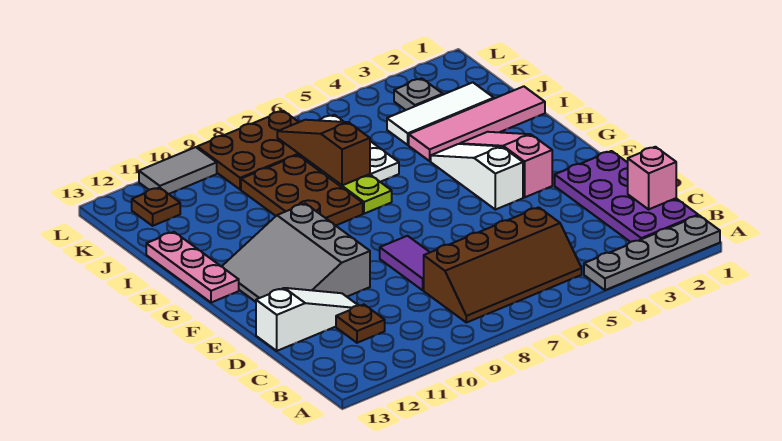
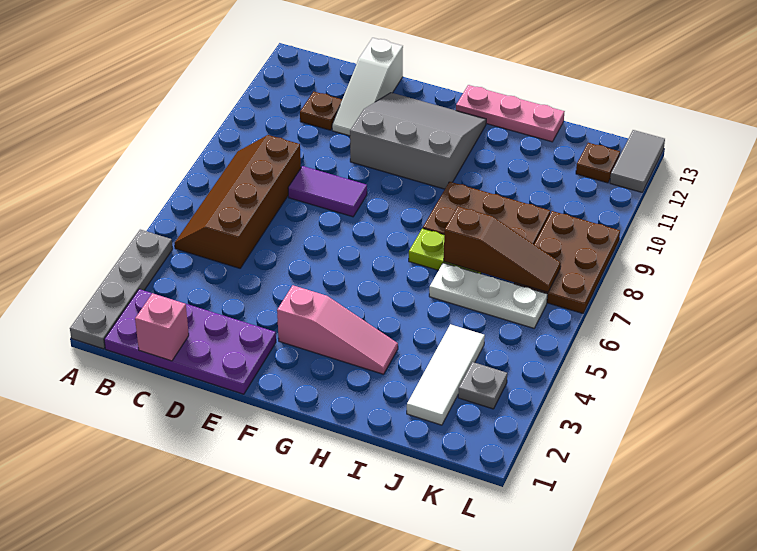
white slope F4:H4 level 1 top F -> none
pink tile I1:I4 level 1 -> none
grey tile L10:L11 level 1 -> grey tile L12:L13 level 1

